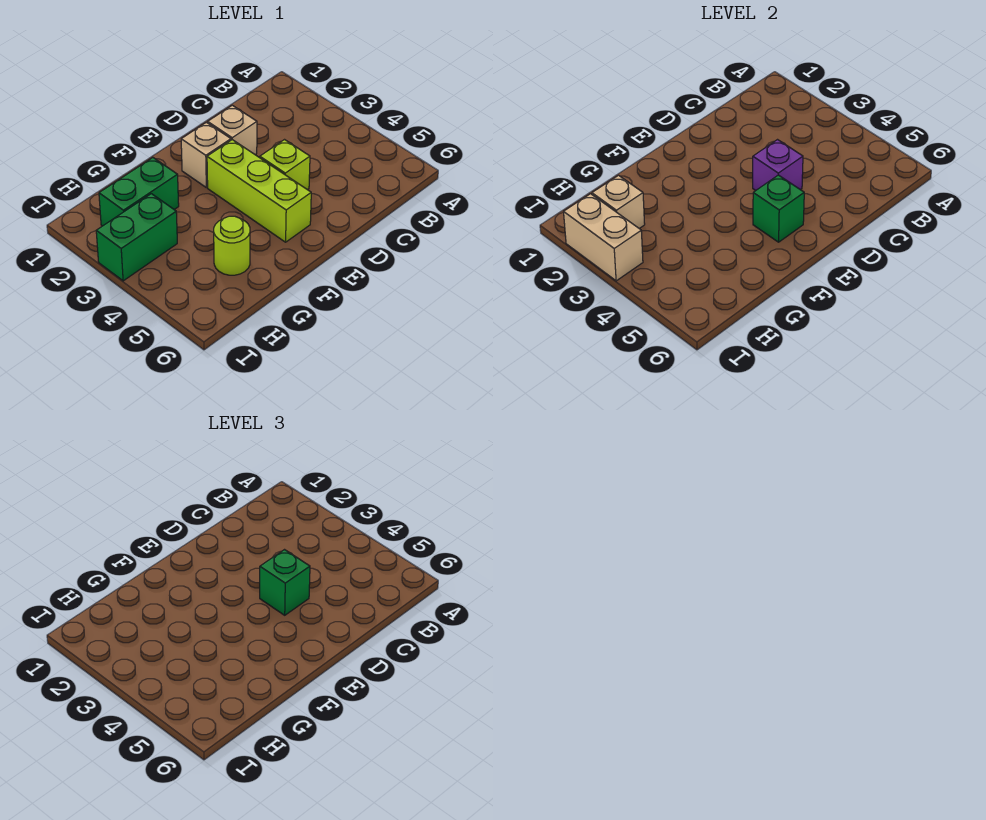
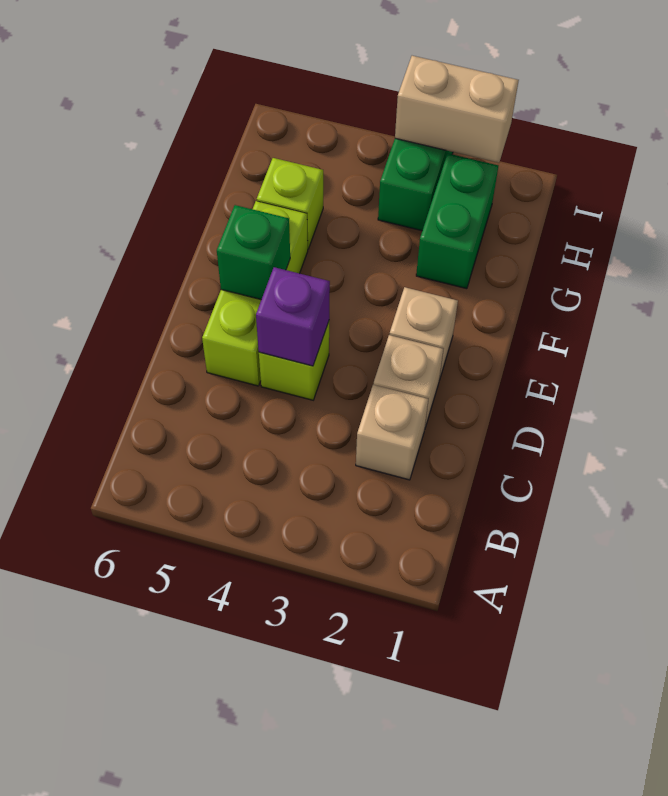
green brick D4 level 3 -> none
lime brick E3:E5 level 1 -> lime brick D5:F5 level 1
lime round brick G5 level 1 -> lime brick G5 level 1
tan brick H2 level 2 -> tan brick C2 level 1

